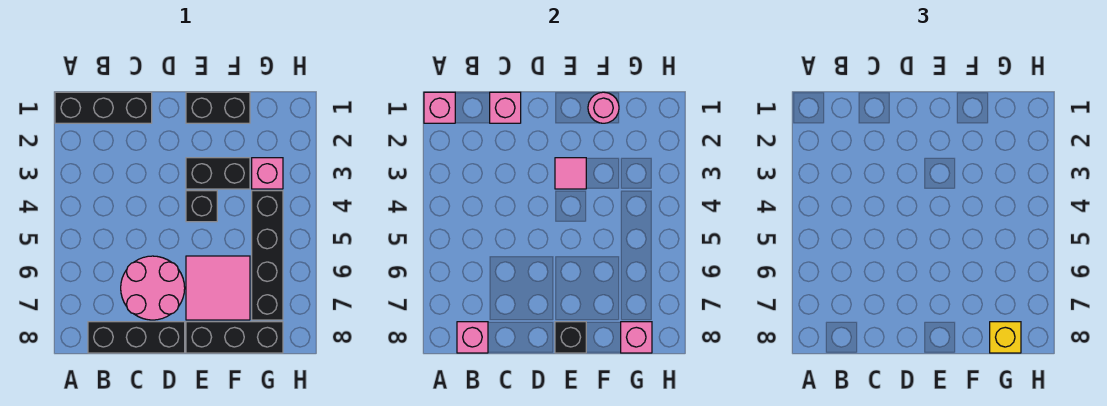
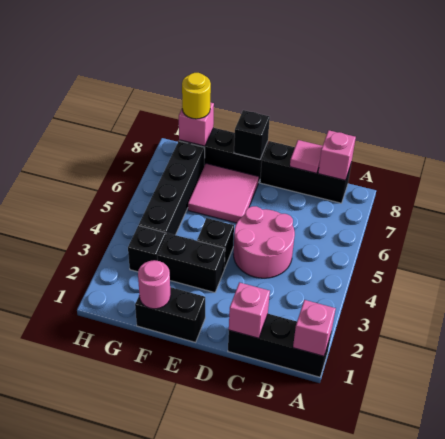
pink round brick C6:D7 level 1 -> pink round brick C4:D5 level 1
pink tile E3 level 2 -> pink tile C8 level 2
pink brick G3 level 1 -> black brick G3 level 1
yellow brick G8 level 3 -> yellow round brick G8 level 3

